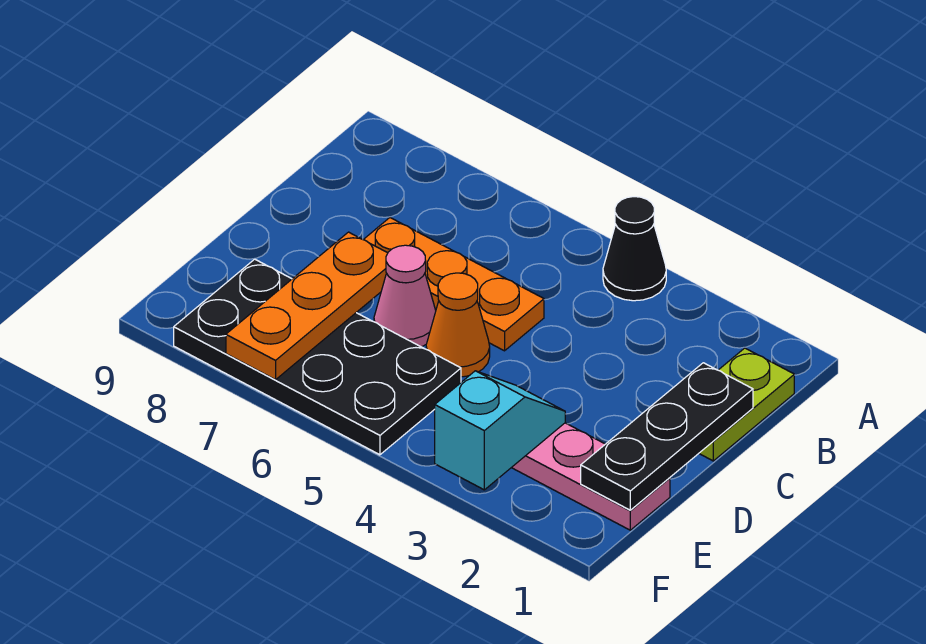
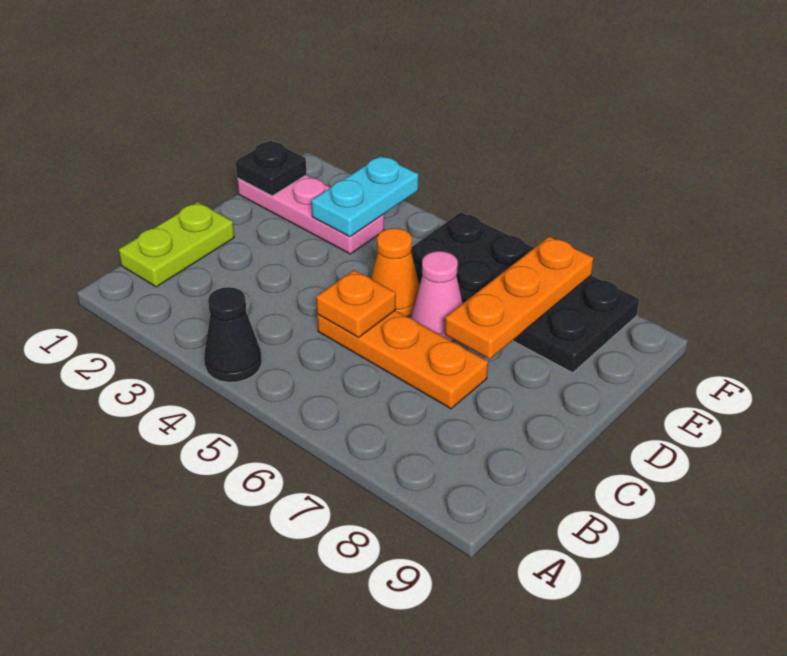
black plate C1:E1 level 2 -> black plate E1 level 2
none -> orange plate C5 level 2
cyan slope E3:F3 level 2 top F -> cyan plate E3:F3 level 2

